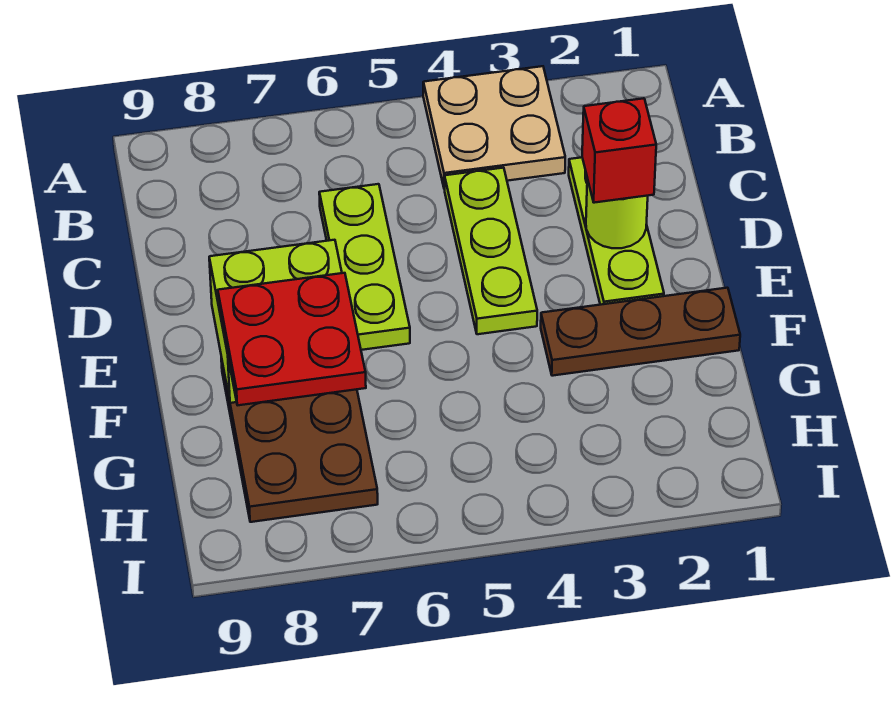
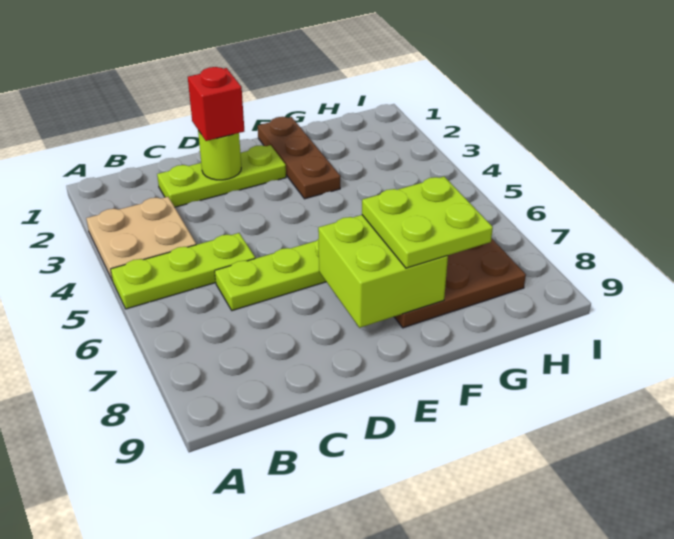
lime plate C4:E4 level 1 -> lime plate A5:C5 level 1
red plate F7:G8 level 3 -> lime plate F7:G8 level 3

